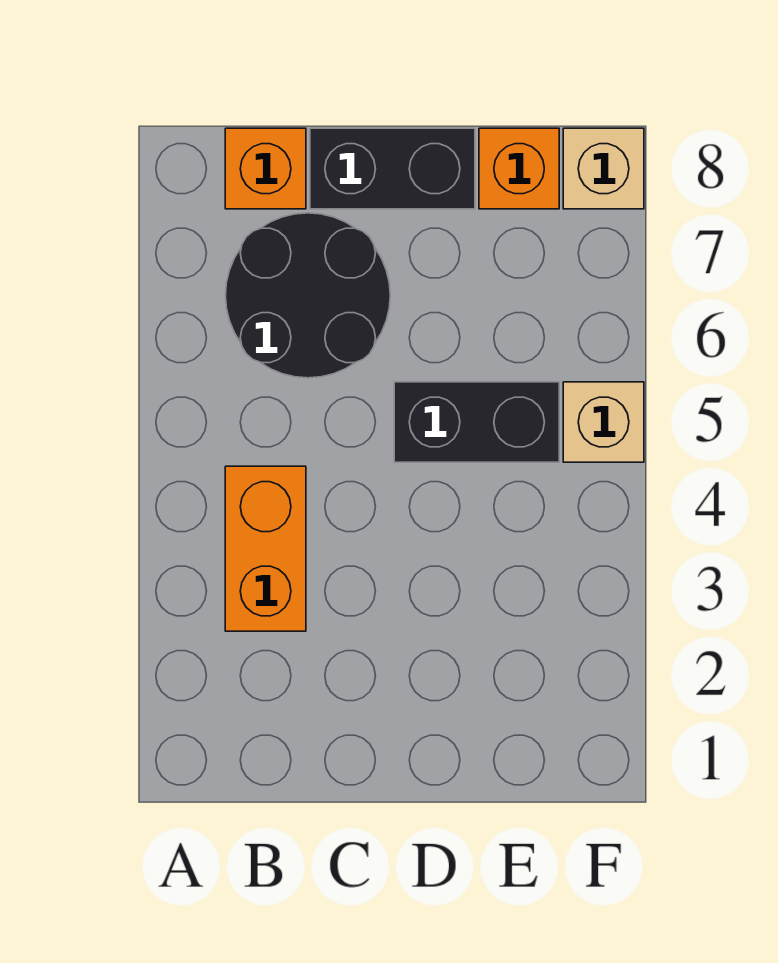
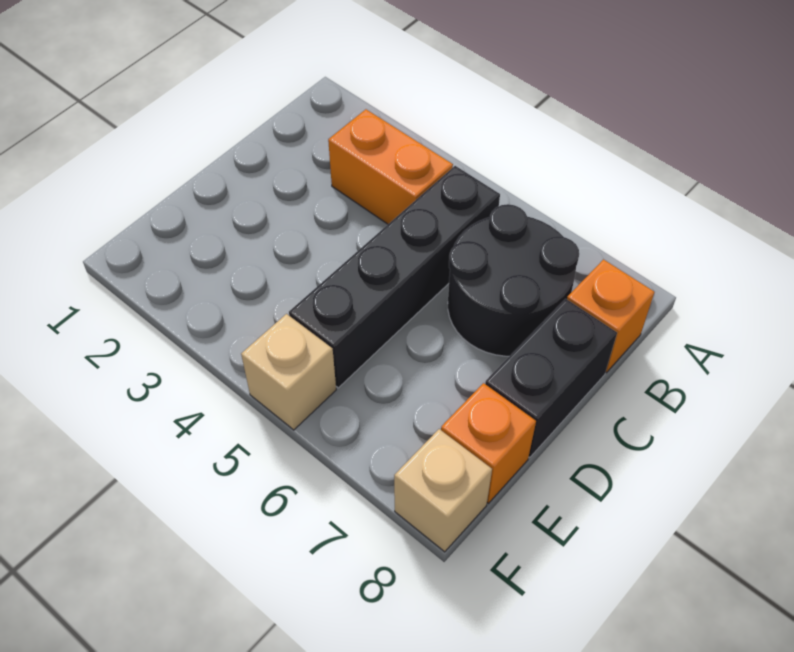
black brick D5:E5 level 1 -> black brick B5:E5 level 1

